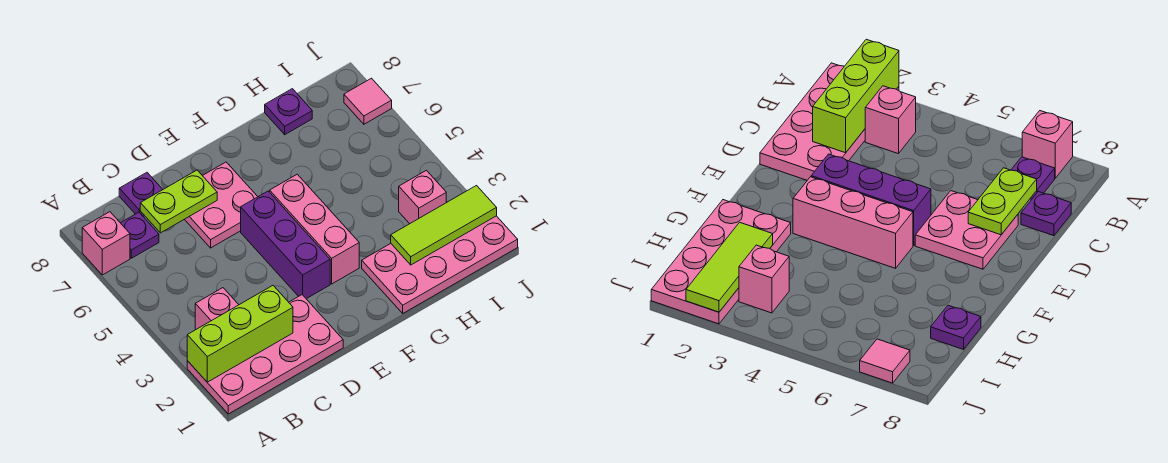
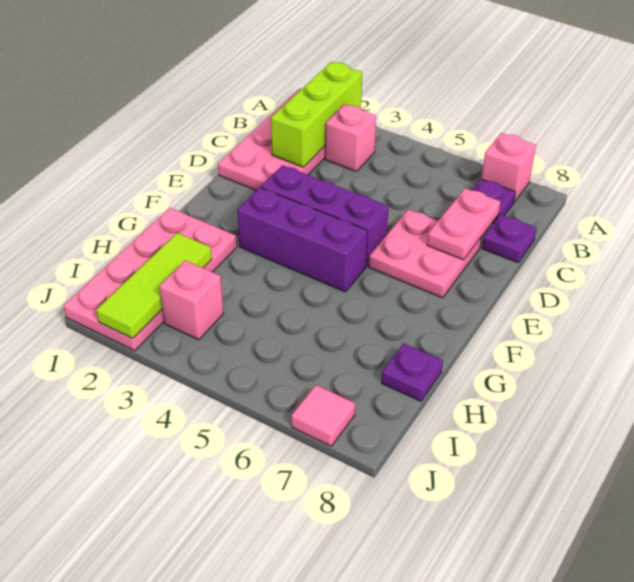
lime plate C7:D7 level 2 -> pink plate C7:D7 level 2
pink brick F3:F5 level 1 -> purple brick F3:F5 level 1

